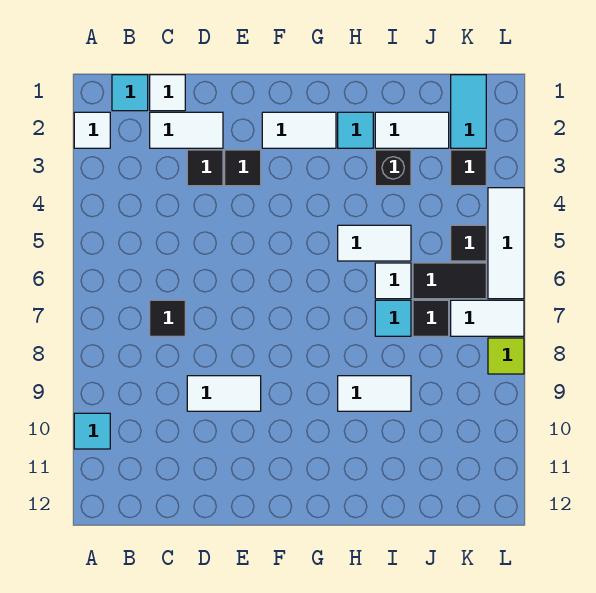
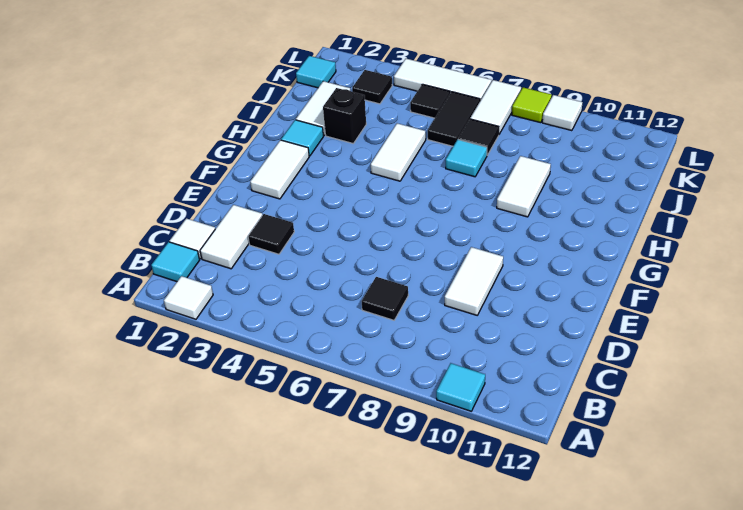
black tile E3 level 1 -> none
white tile I6 level 1 -> white tile L9 level 1
cyan tile K1:K2 level 1 -> cyan tile K1 level 1

